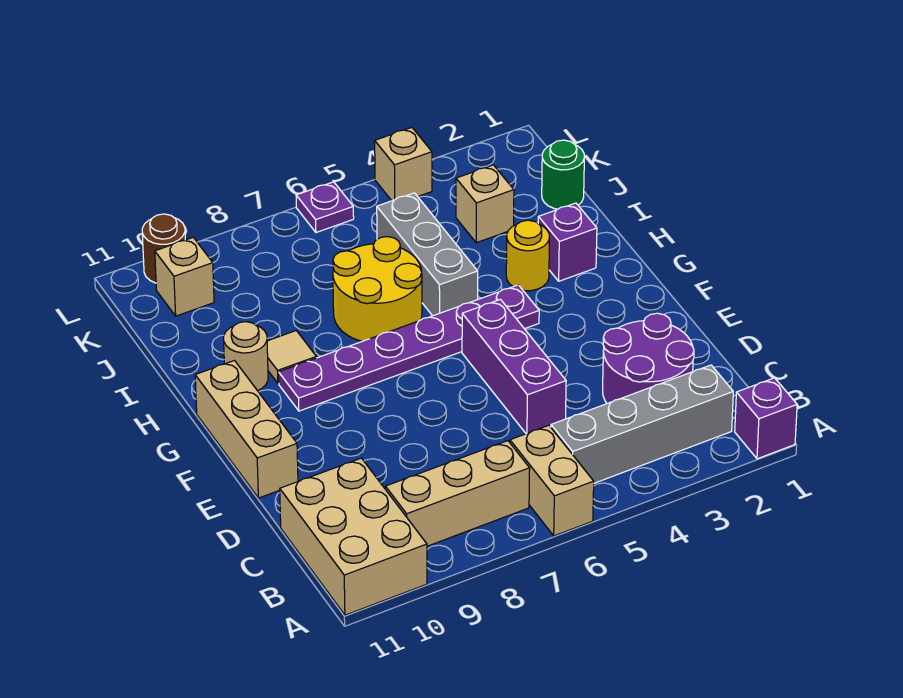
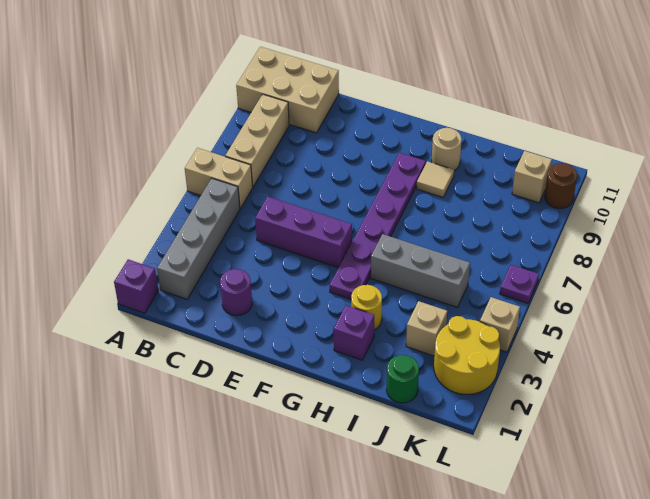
purple round brick C2:D3 level 1 -> purple round brick D2 level 1
tan brick E11:G11 level 1 -> none
yellow round brick H6:I7 level 1 -> yellow round brick K2:L3 level 1

